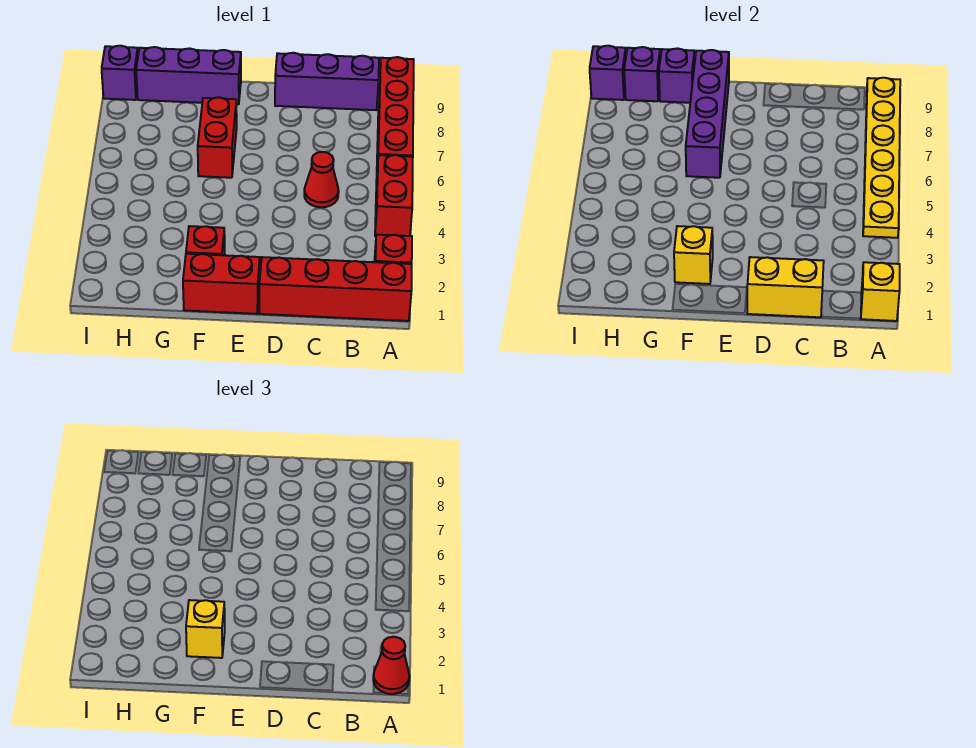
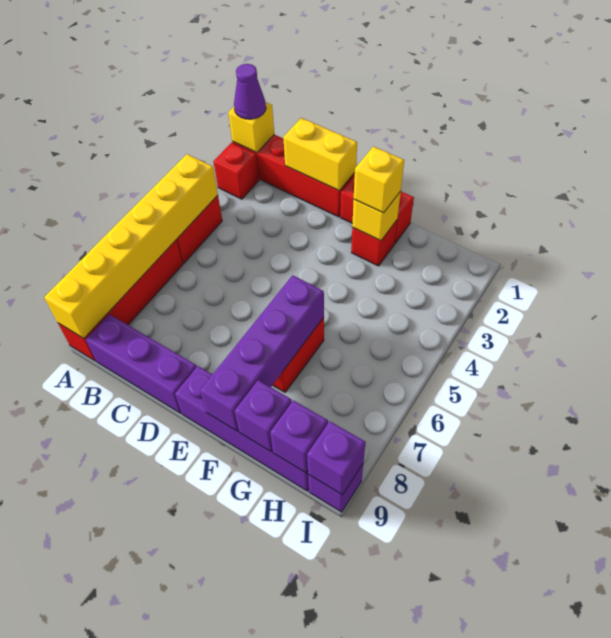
red cone A1 level 3 -> purple cone A1 level 3
yellow plate A4:A9 level 2 -> yellow brick A4:A9 level 2
red cone C5 level 1 -> none
purple brick F9:H9 level 1 -> purple brick E9:H9 level 1

